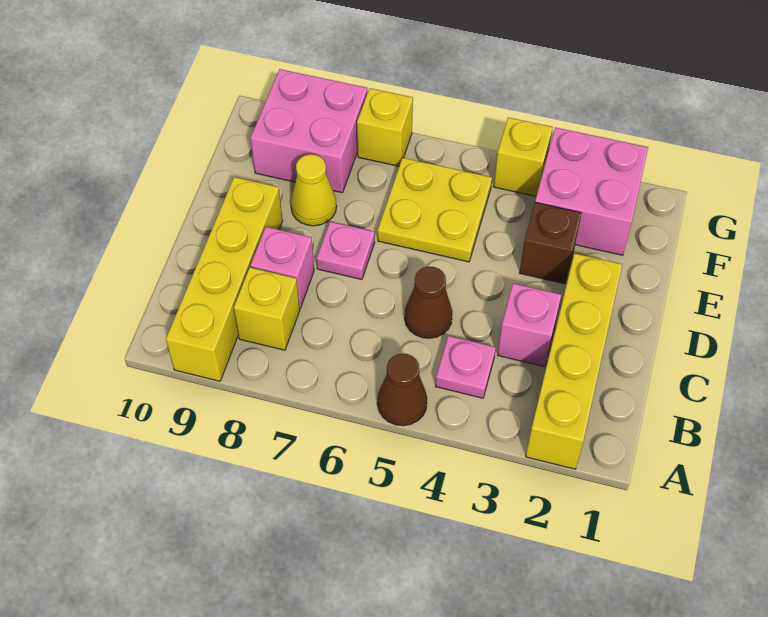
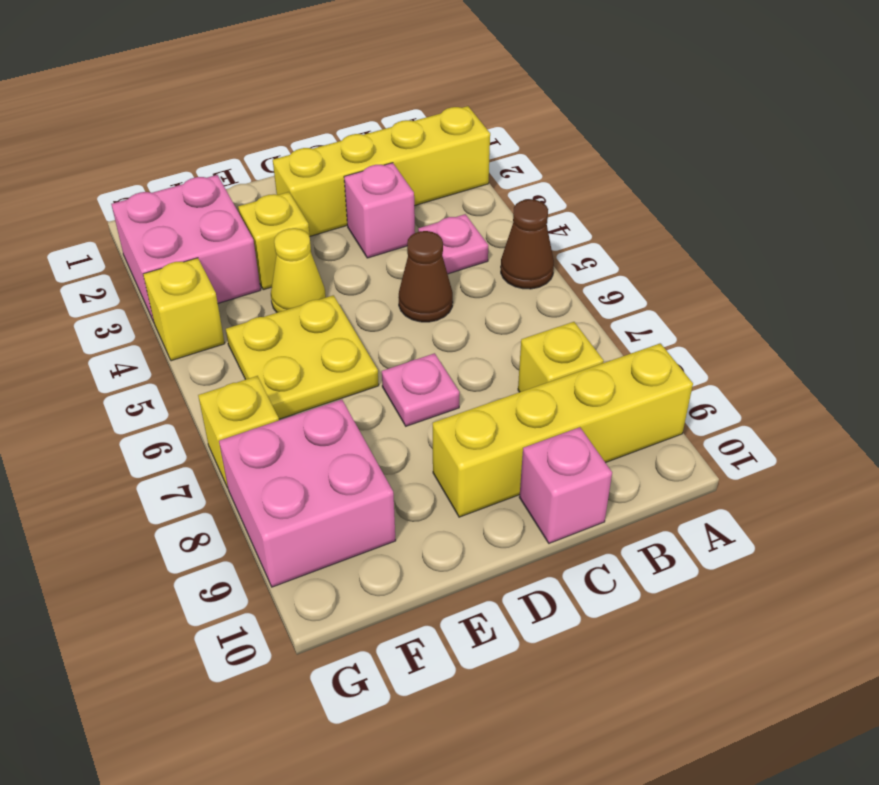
pink brick C8 level 1 -> pink brick C10 level 1
brown brick E3 level 1 -> yellow brick E3 level 1
yellow cone E8 level 1 -> yellow cone E4 level 1

